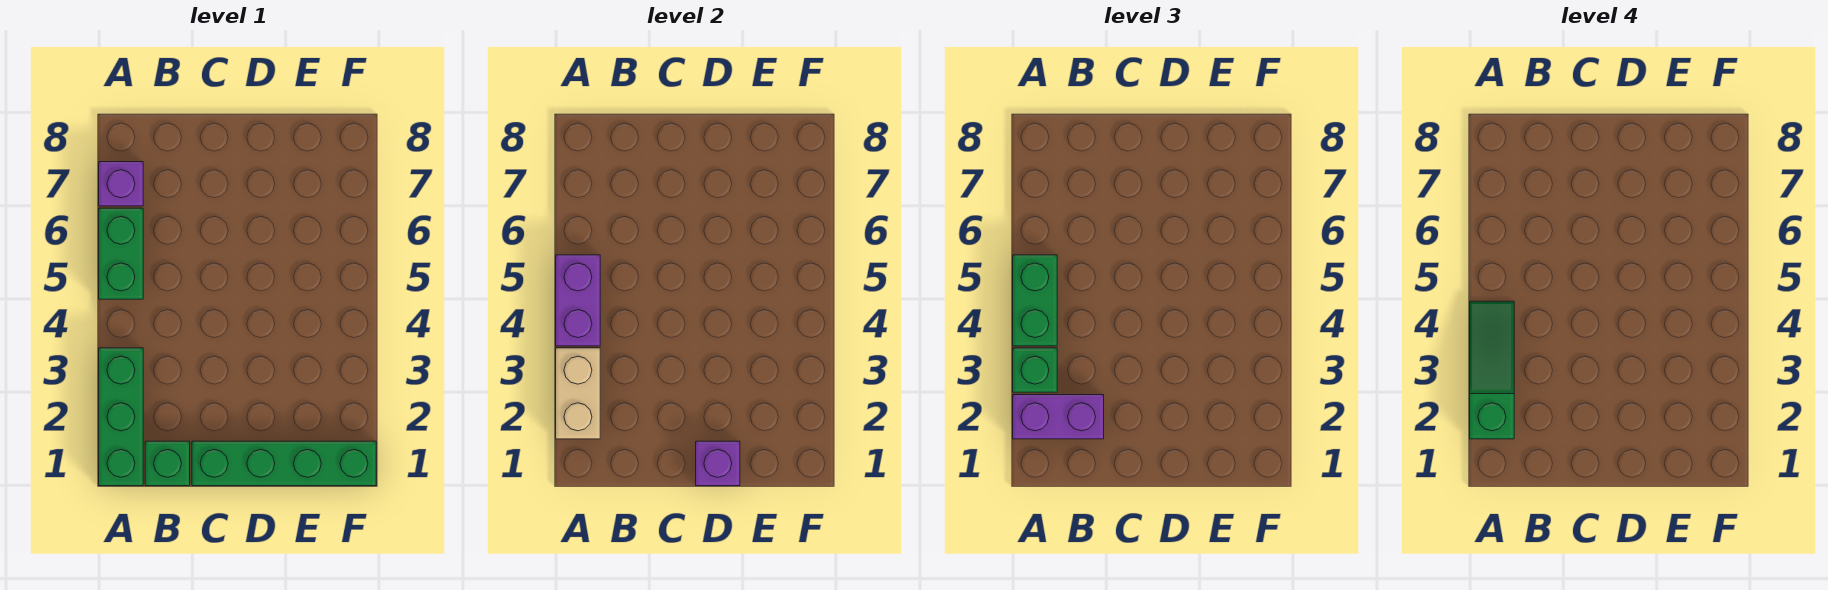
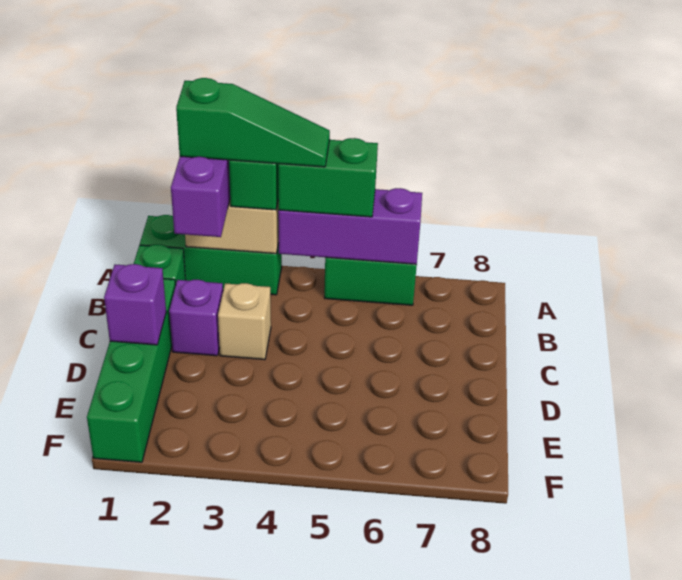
purple brick A4:A5 level 2 -> purple brick A4:A6 level 2
purple brick A7 level 1 -> purple brick C2 level 1
none -> tan brick C3 level 1

